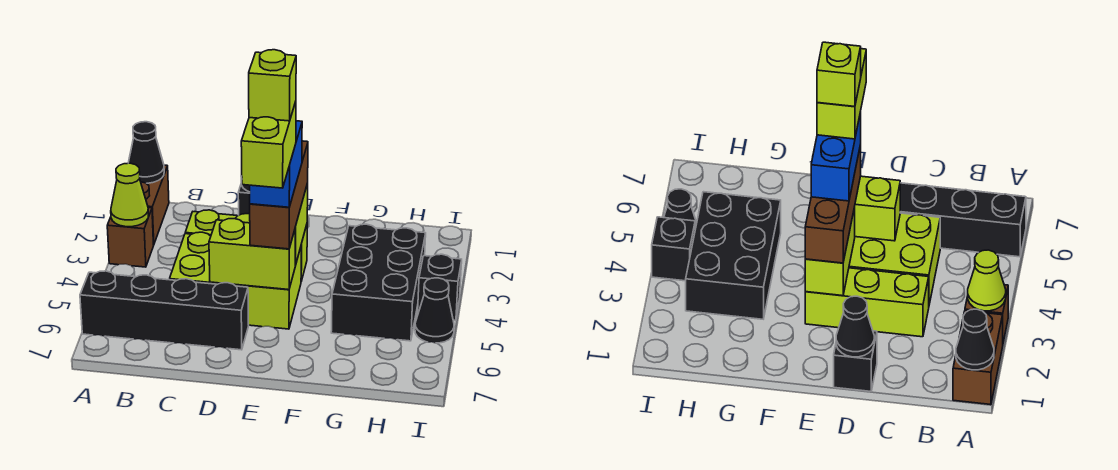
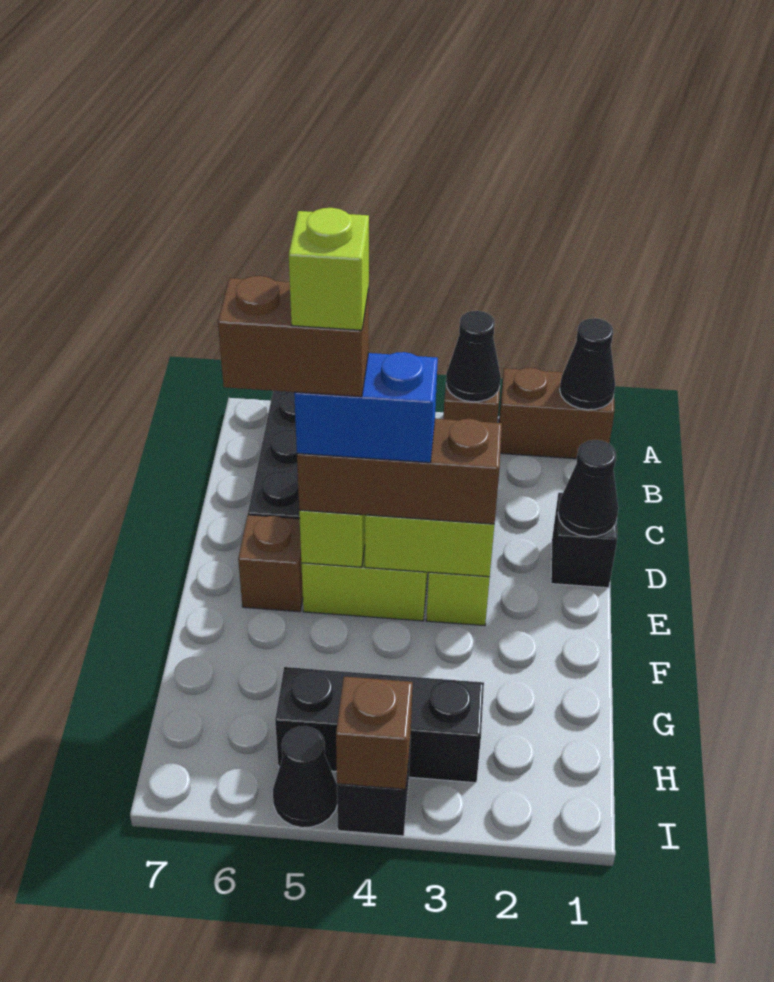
lime cone A3 level 2 -> black cone A3 level 2
lime brick E5:E6 level 5 -> brown brick E5:E6 level 5
none -> brown brick E6 level 1
black brick G3:H5 level 1 -> black brick H3:H5 level 1
none -> brown brick I4 level 2

